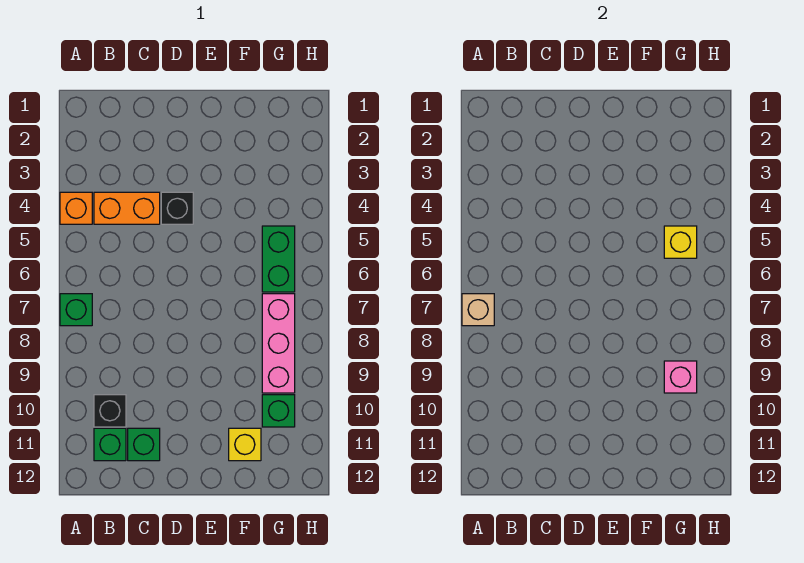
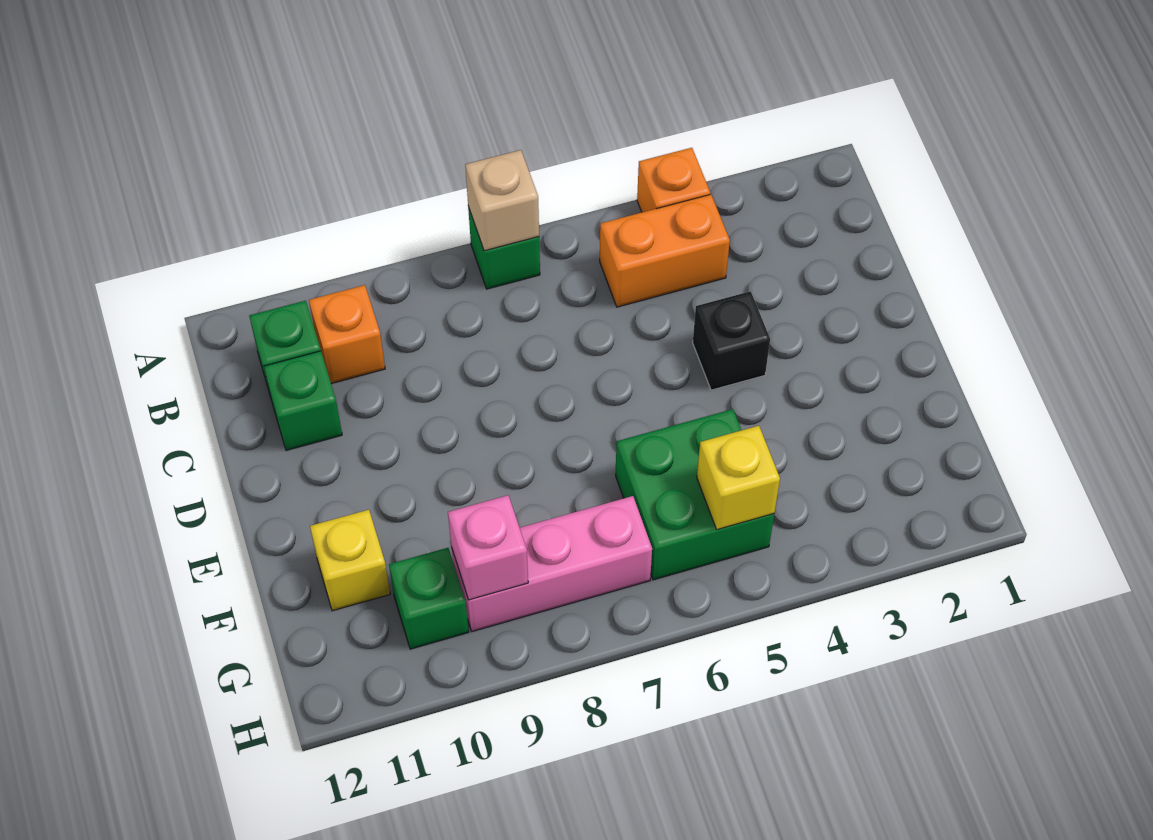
orange brick B4:C4 level 1 -> orange brick B4:B5 level 1
black brick B10 level 1 -> orange brick B10 level 1
green brick G5:G6 level 1 -> green brick F5:G6 level 1

